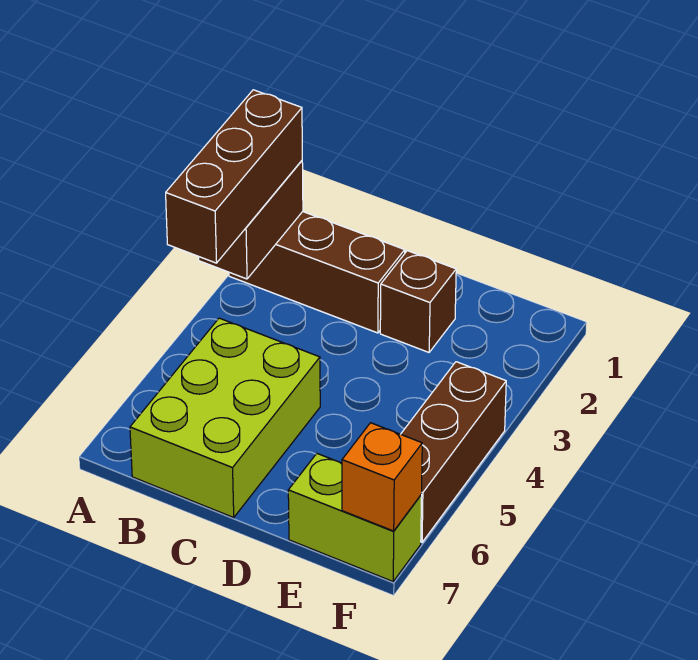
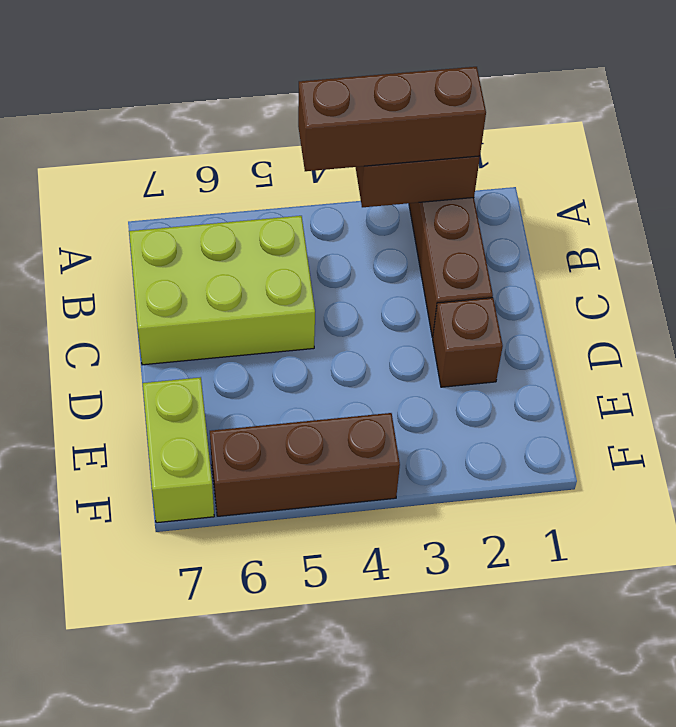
orange brick F7 level 2 -> none

